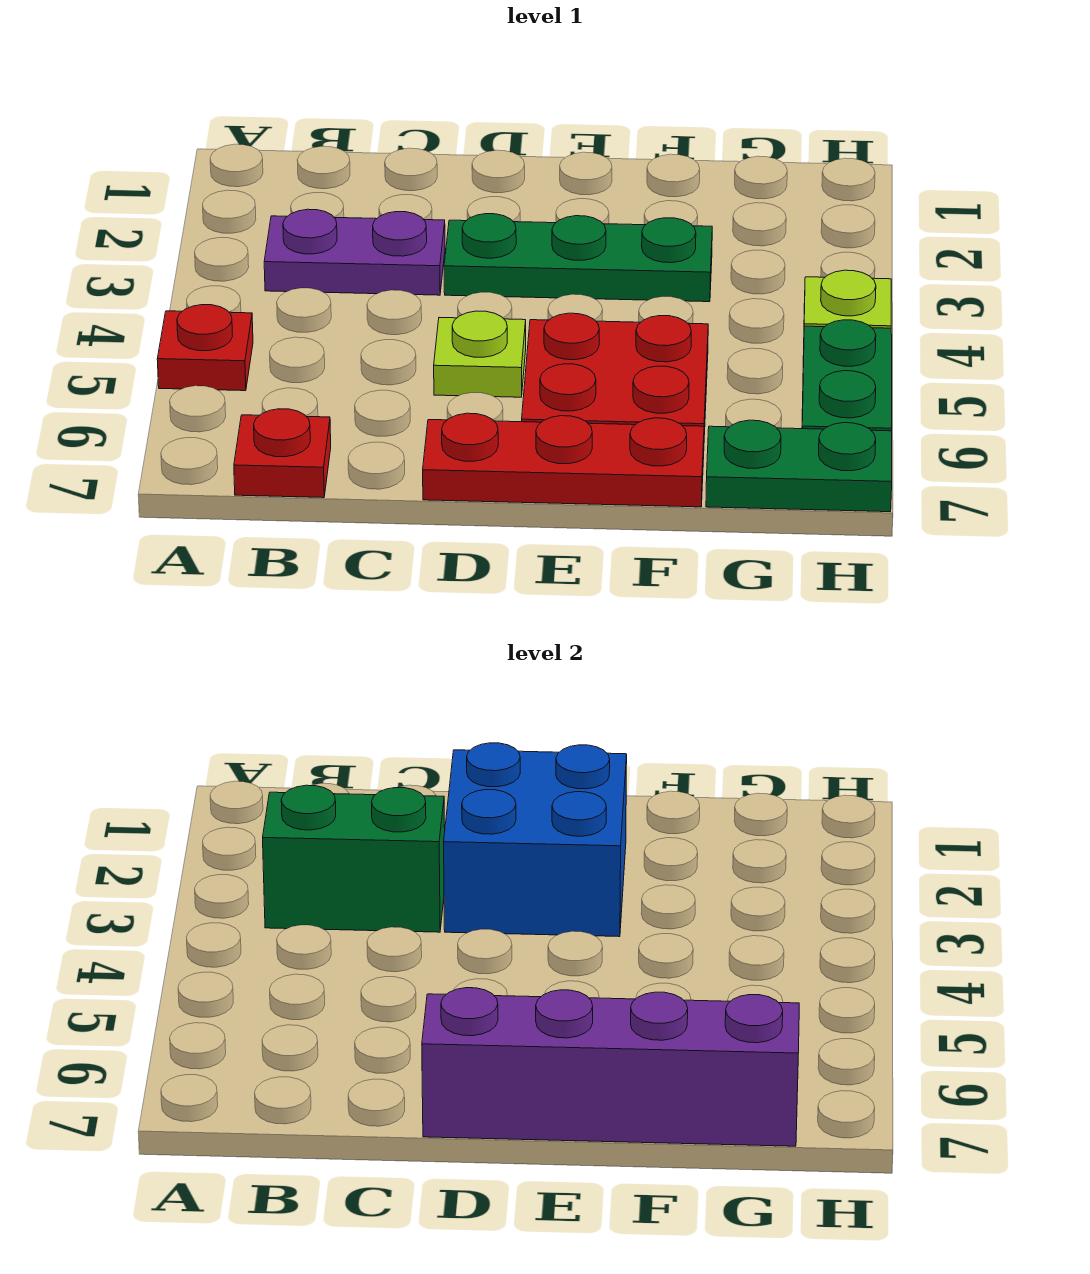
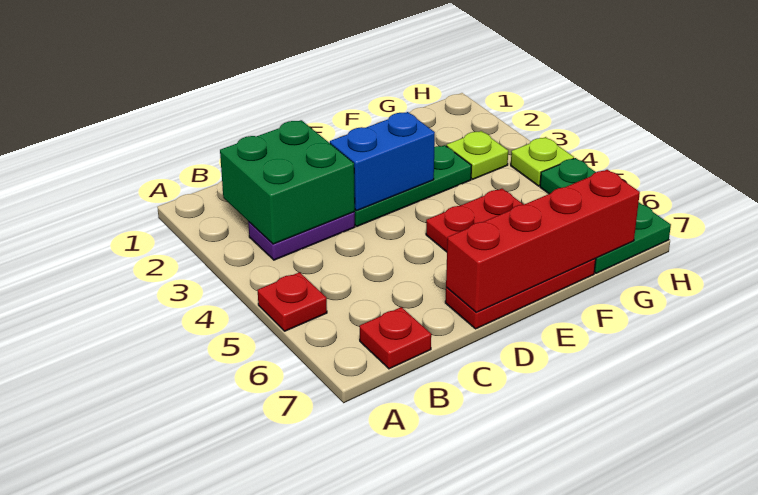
green brick B3:C3 level 2 -> green brick B2:C3 level 2
blue brick D2:E3 level 2 -> blue brick D3:E3 level 2
lime plate D5 level 1 -> lime plate G3 level 1
purple brick D7:G7 level 2 -> red brick D7:G7 level 2

